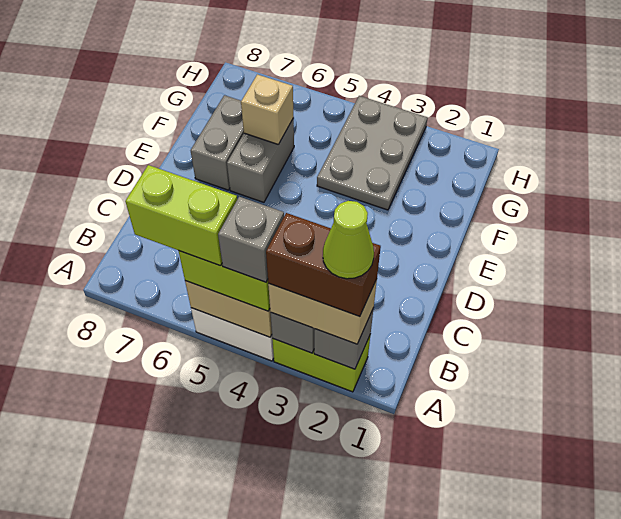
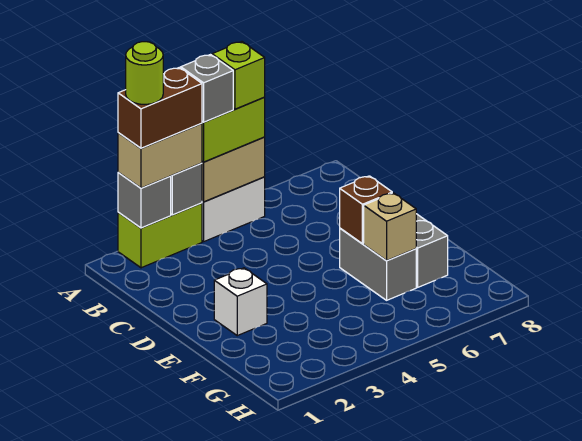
lime cone A2 level 5 -> lime round brick A2 level 5
lime brick A5:A6 level 4 -> lime brick A5 level 4
none -> white brick E2 level 1
none -> brown brick E6 level 2
grey plate F3:H4 level 1 -> none

